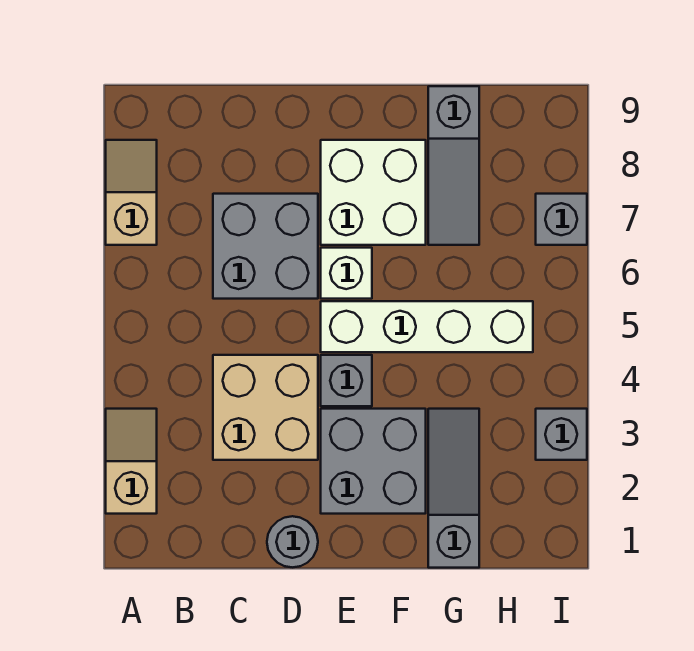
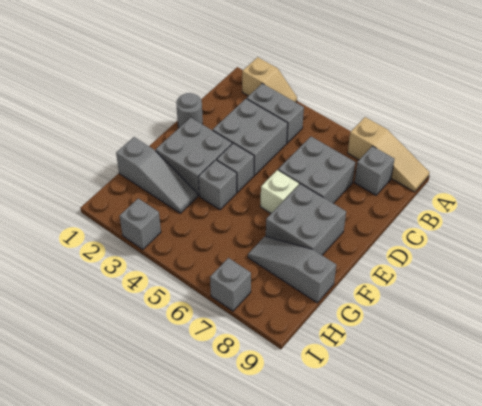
tan slope A7:A8 level 1 top 7 -> tan slope A7:A9 level 1 top 7
none -> grey brick B3:B4 level 1
none -> grey brick B8 level 1
tan brick C3:D4 level 1 -> grey brick C3:D4 level 1
white brick E5:H5 level 1 -> none
white brick E7:F8 level 1 -> grey brick E7:F8 level 1
none -> grey brick F4 level 1

